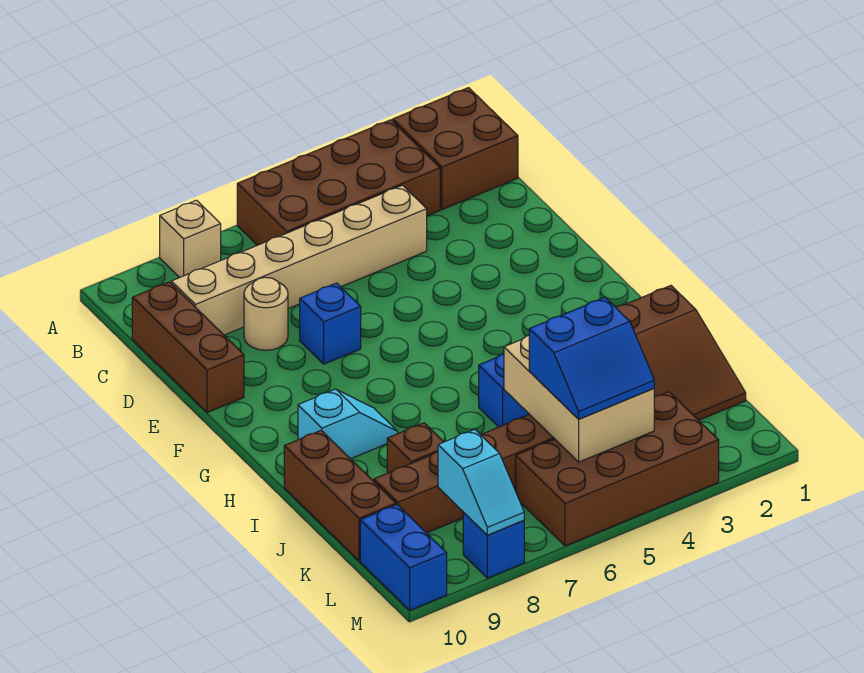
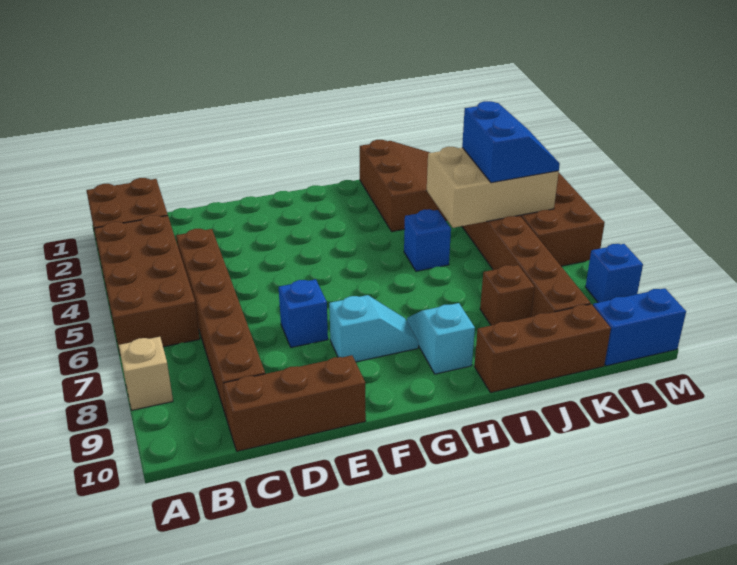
tan brick C4:C9 level 1 -> brown brick C4:C9 level 1
tan round brick D8 level 1 -> none
cyan slope L8:M8 level 2 top L -> cyan slope F8:G8 level 1 top F

